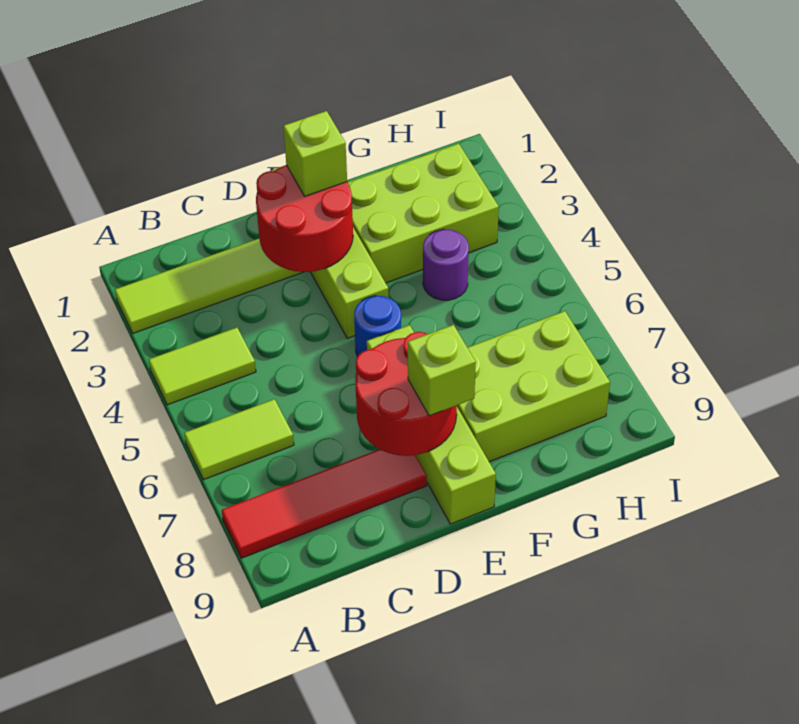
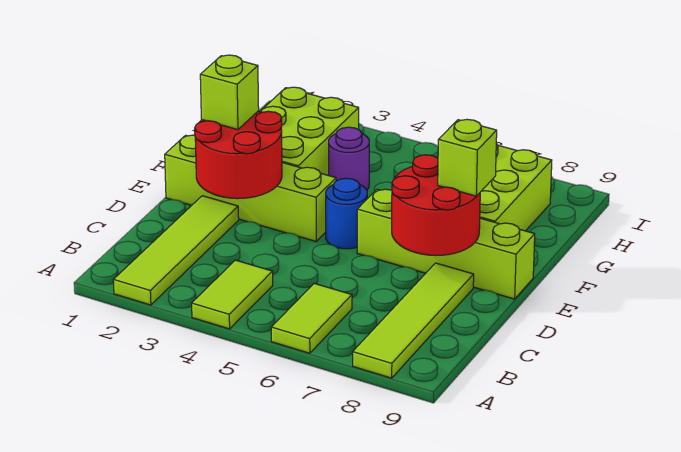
red tile A8:D8 level 1 -> lime tile A8:D8 level 1

